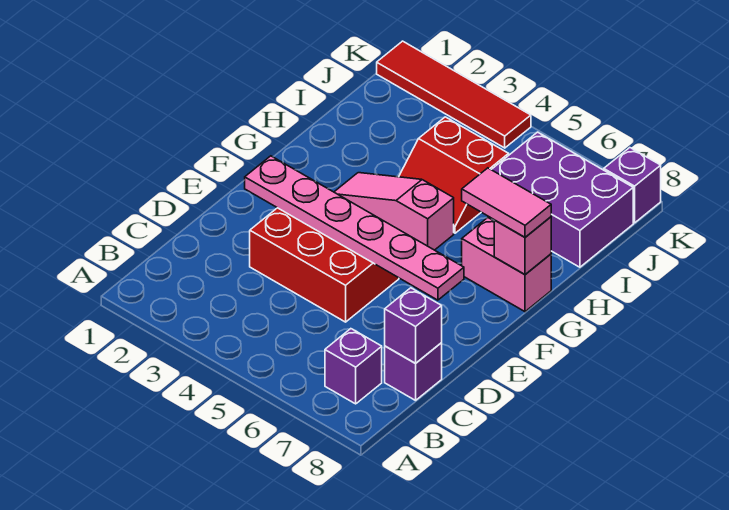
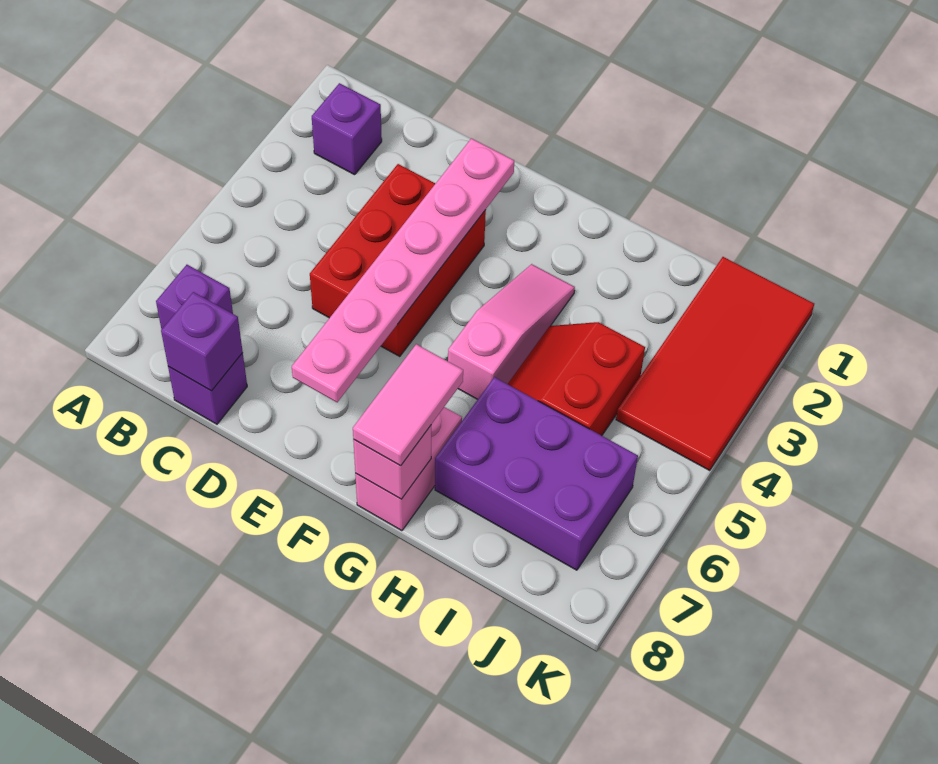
purple brick I6:J8 level 1 -> purple brick H6:J7 level 1
red tile K1:K4 level 1 -> red tile J1:K4 level 1
purple brick K8 level 1 -> purple brick B2 level 1

